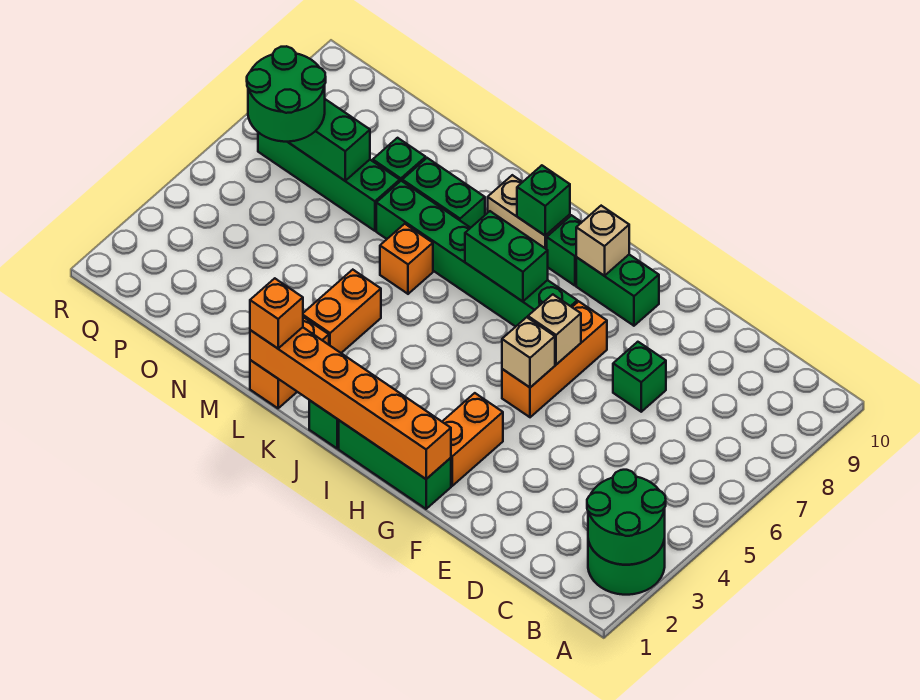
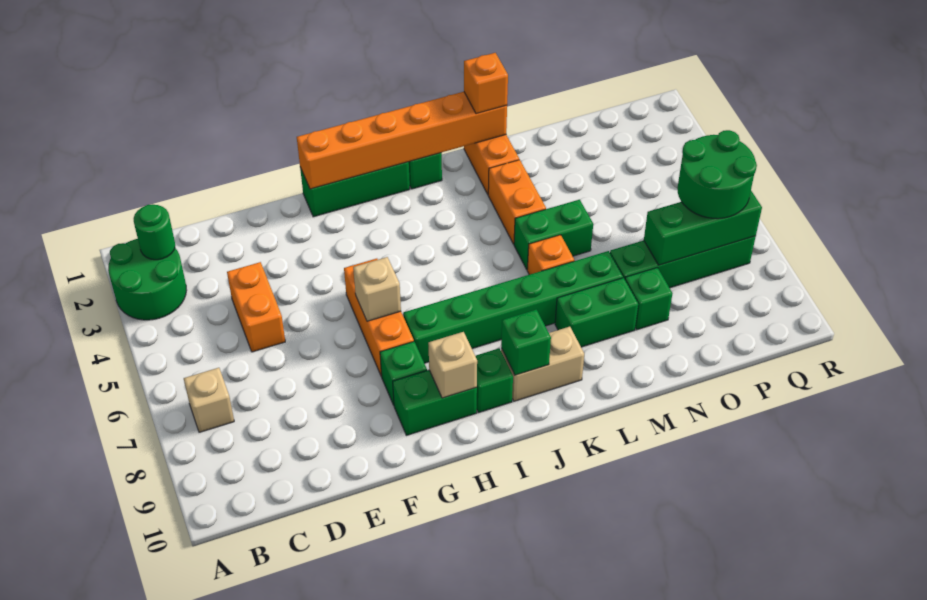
green round brick A2:B3 level 2 -> green round brick B2 level 2
green brick E7 level 1 -> green brick G8 level 1
orange brick G2:G3 level 1 -> orange brick D4:D5 level 1
tan brick G5 level 2 -> tan brick B7 level 1
green brick I7:J7 level 2 -> green brick L5:M5 level 1

